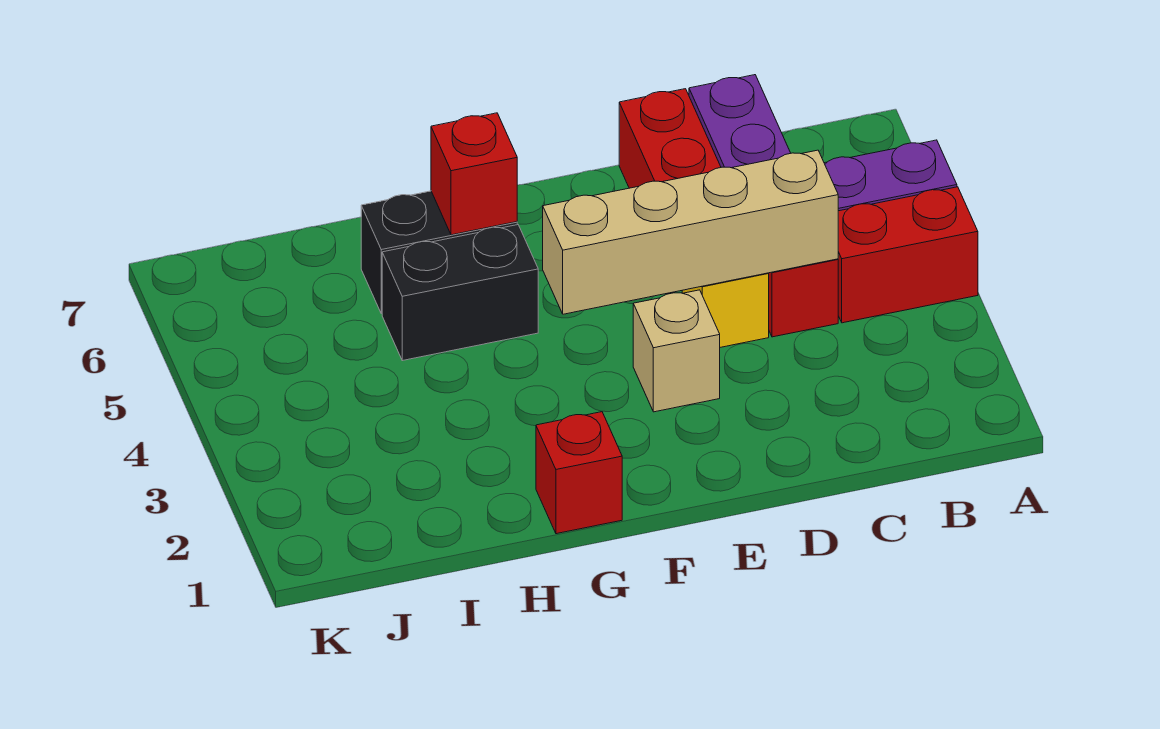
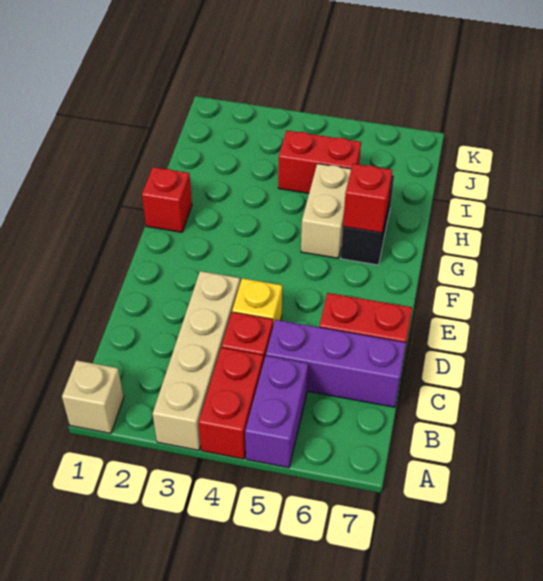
tan brick C4:F4 level 2 -> tan brick A3:D3 level 1
tan brick E3 level 1 -> tan brick A1 level 1
black brick G5:H5 level 1 -> tan brick G5:H5 level 1
none -> red brick I4:I5 level 1

